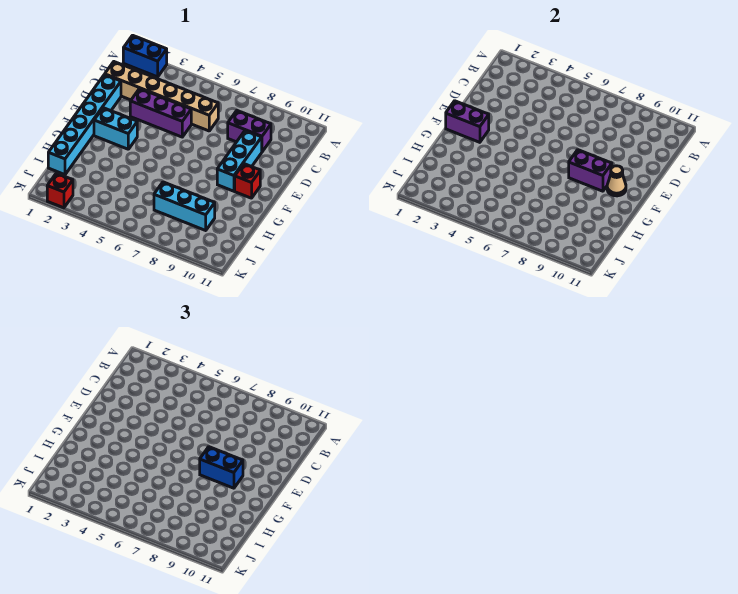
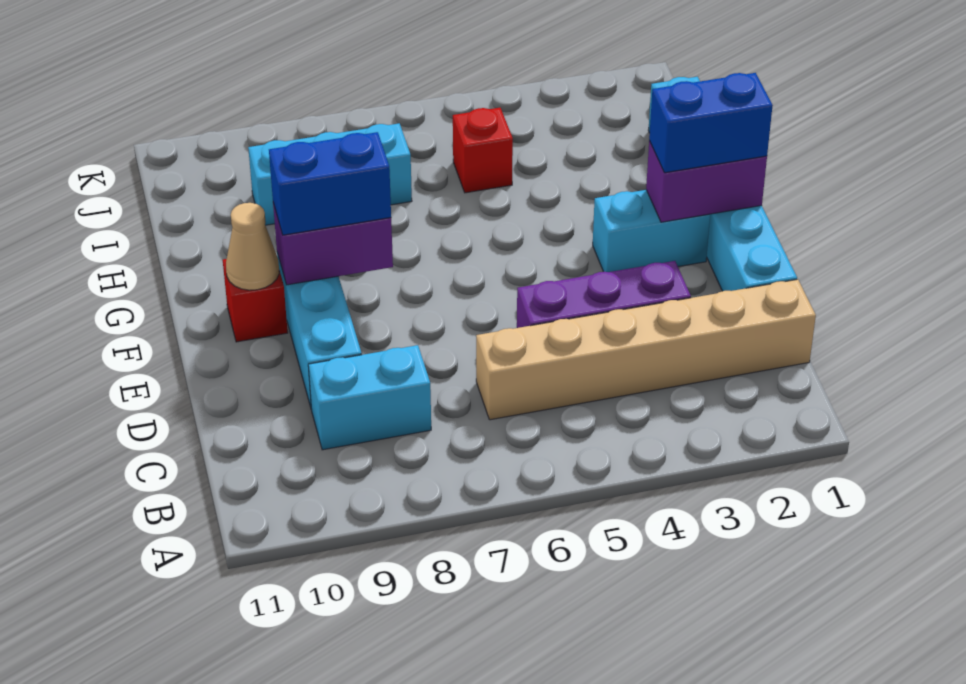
blue brick A1:A2 level 1 -> blue brick F1:F2 level 3
purple brick C8:C9 level 1 -> cyan brick C8:C9 level 1
red brick K2 level 1 -> red brick I5 level 1

